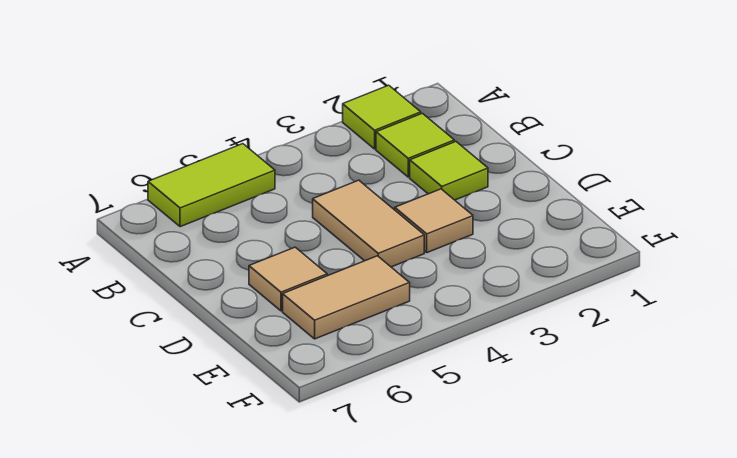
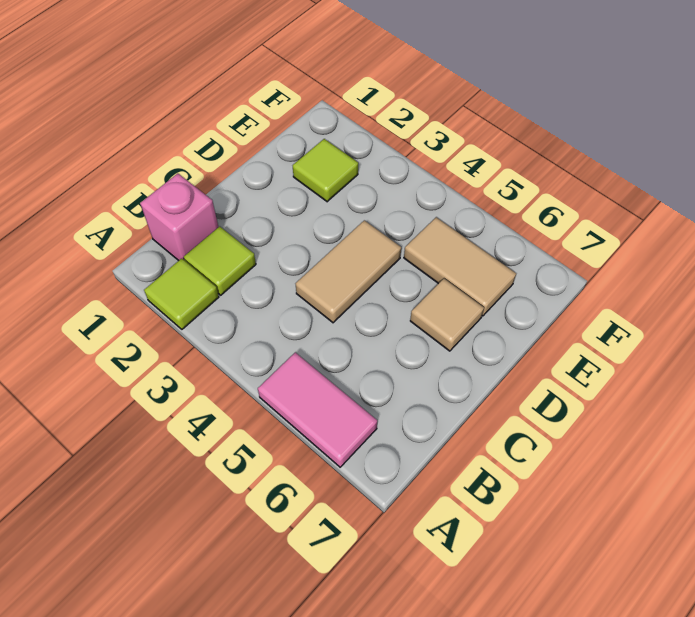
lime tile A5:A6 level 1 -> pink tile A5:A6 level 1
none -> pink brick B1 level 1
lime tile C2 level 1 -> lime tile E2 level 1
tan tile D3 level 1 -> none

